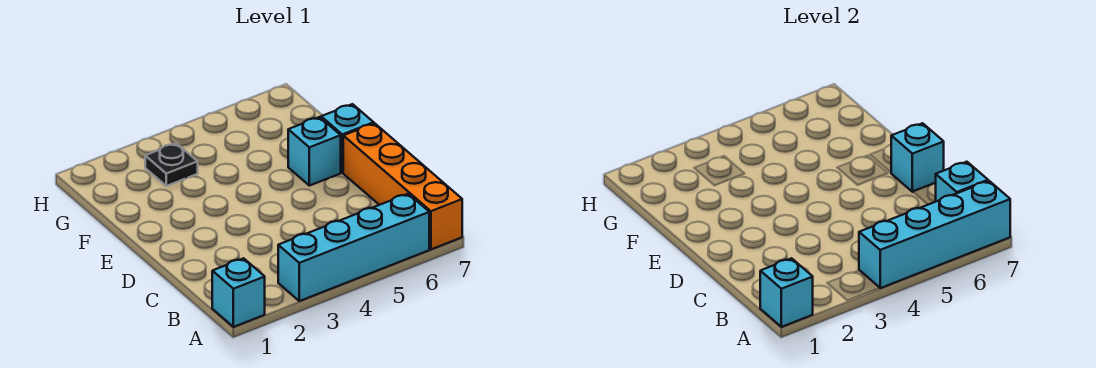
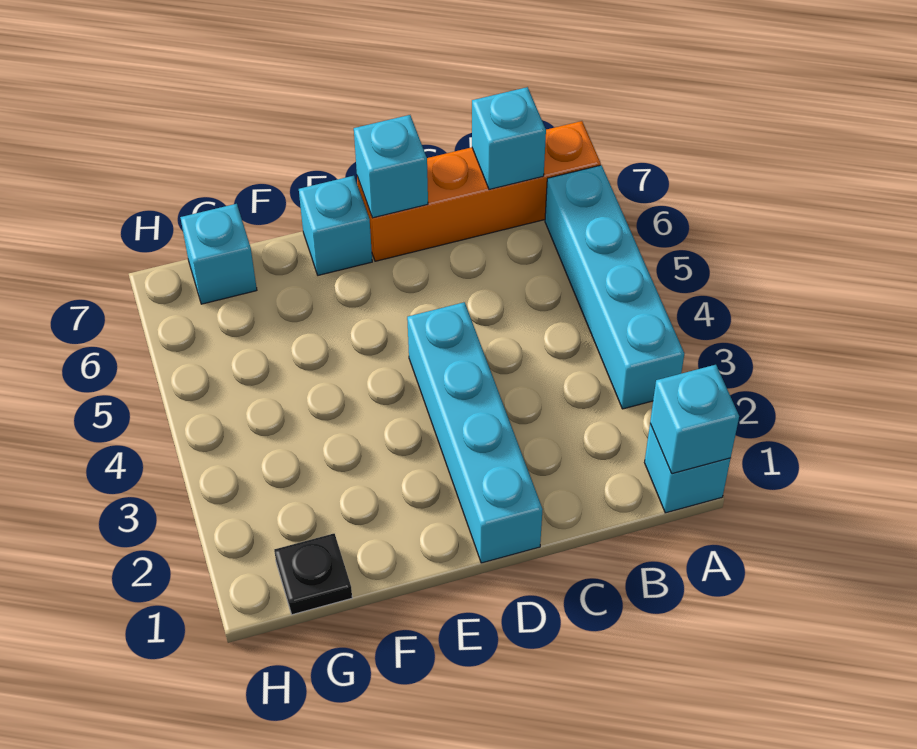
cyan brick A4:A7 level 2 -> cyan brick D1:D4 level 1
cyan brick E6 level 1 -> cyan brick G7 level 1
black plate G3 level 1 -> black plate G1 level 1

